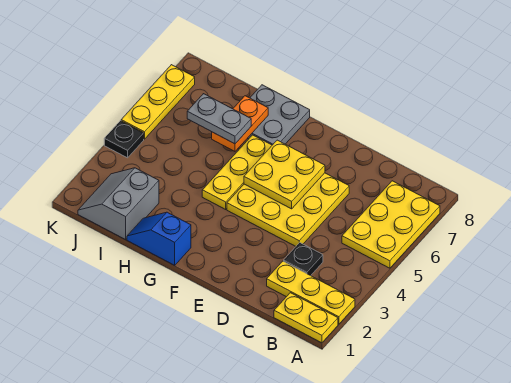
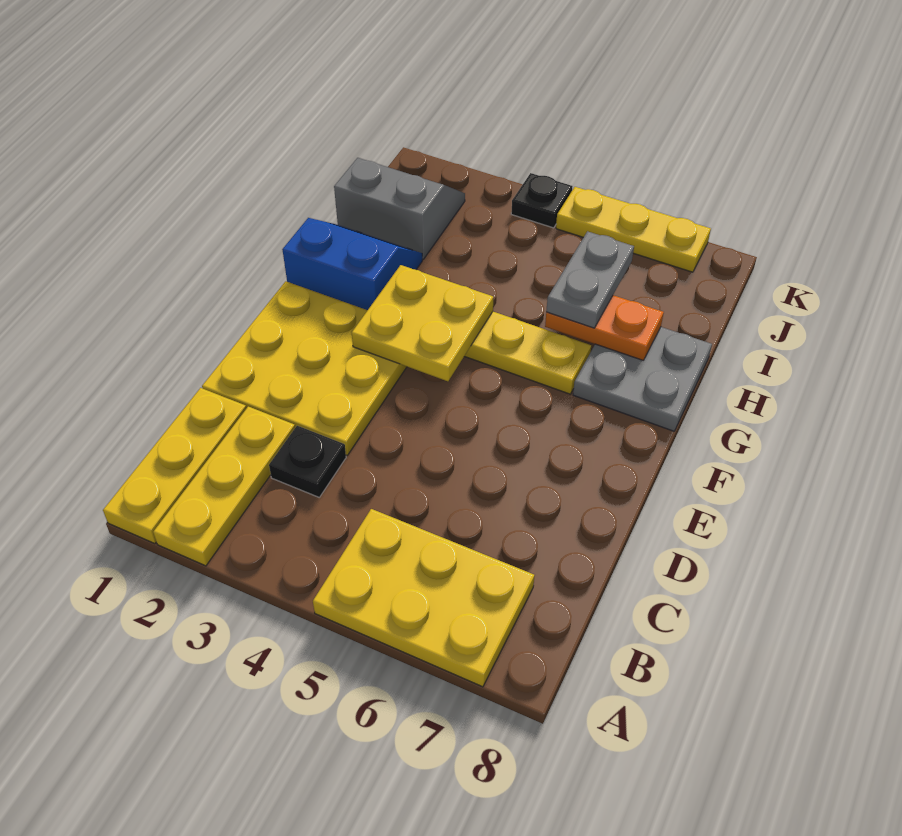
yellow plate A1:B1 level 1 -> yellow plate A1:C1 level 1
yellow plate D4:F6 level 1 -> yellow plate D1:F3 level 1
yellow plate E5:F6 level 2 -> yellow plate F3:G4 level 2
blue slope G1:H1 level 1 top G -> blue slope G1:H2 level 1 top G

